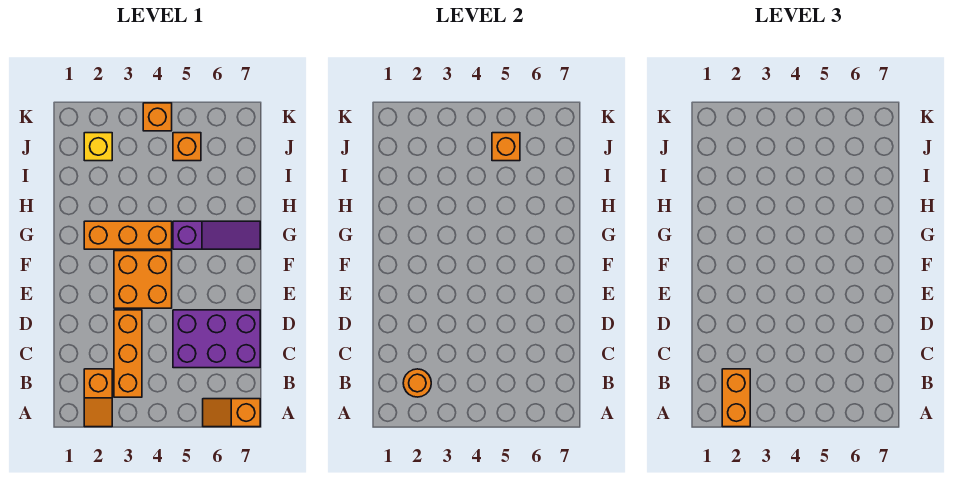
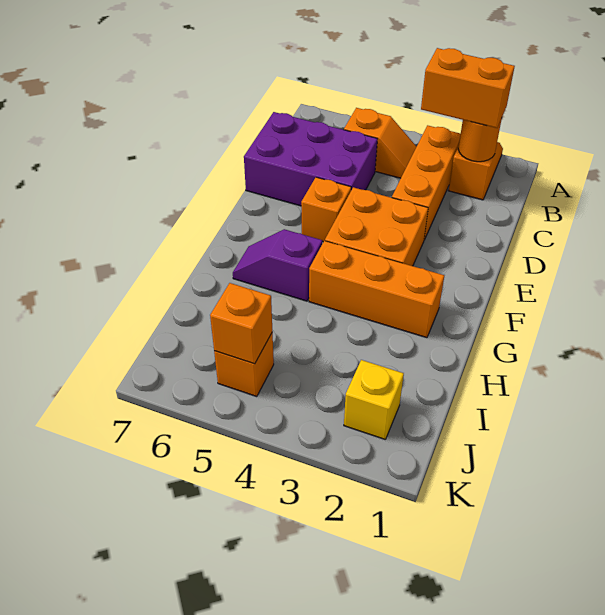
orange brick A2:B2 level 3 -> orange brick B2:B3 level 3
orange slope A6:A7 level 1 top 7 -> orange slope B4:B5 level 1 top 5
purple slope G5:G7 level 1 top 5 -> purple slope G5:G6 level 1 top 5
orange brick K4 level 1 -> orange brick E5 level 1

